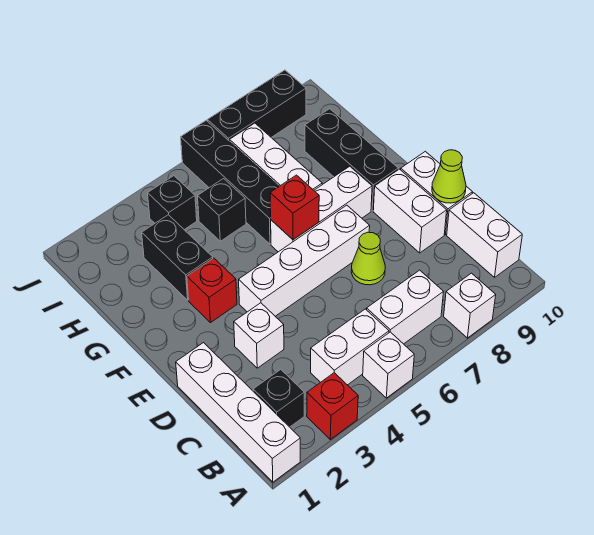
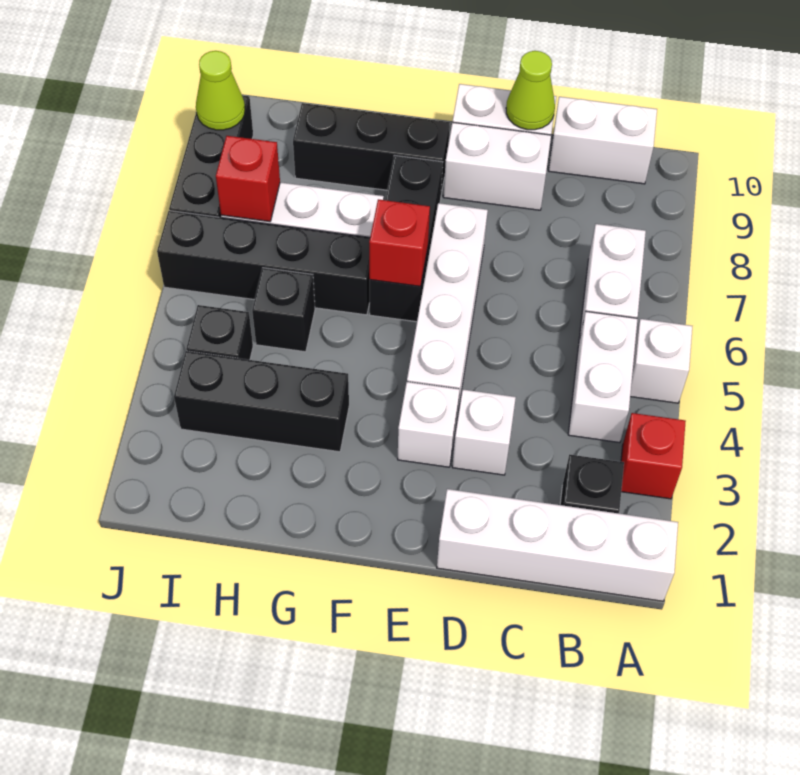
white brick A8 level 1 -> white brick E3 level 1
lime cone D7 level 1 -> lime cone J9 level 2
red brick F3 level 1 -> red brick I7 level 2
white brick F6:F8 level 1 -> black brick F6:F8 level 1
black brick G3:H3 level 1 -> black brick G3:I3 level 1

